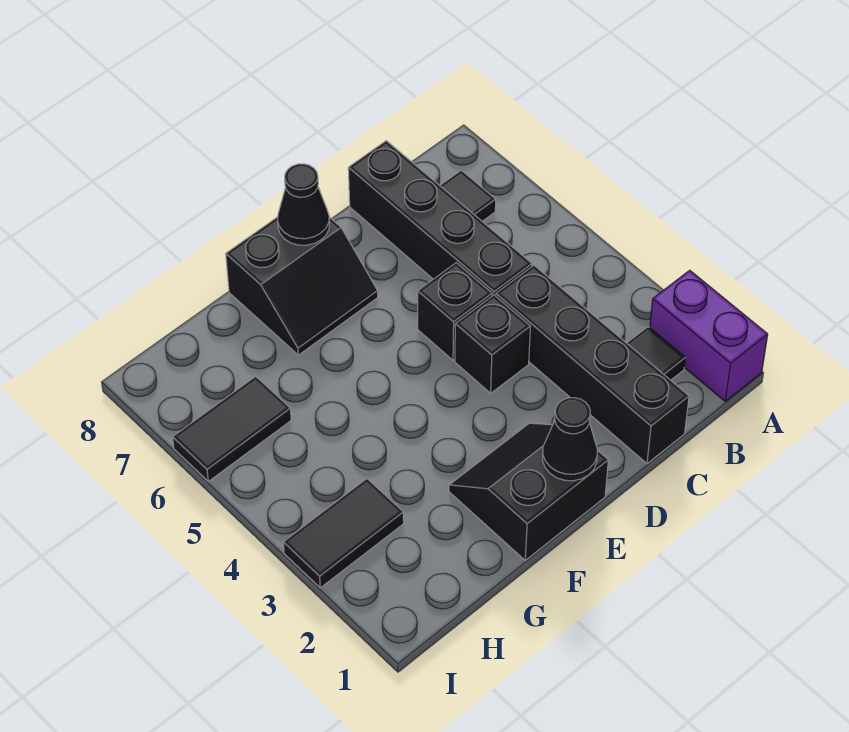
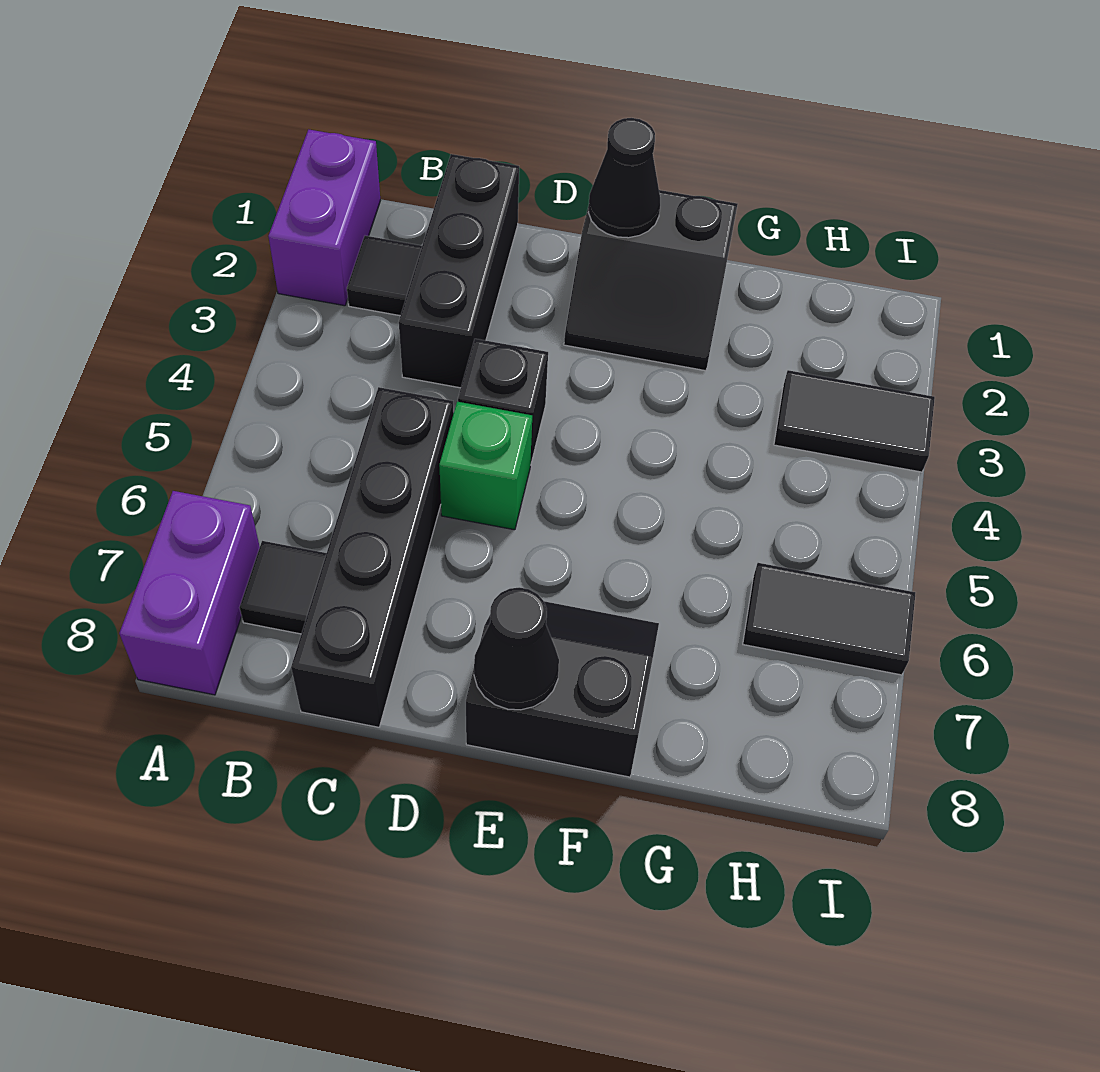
none -> purple brick A7:A8 level 1
black brick C1:C4 level 1 -> black brick C1:C3 level 1
black brick D5 level 1 -> green brick D5 level 1

